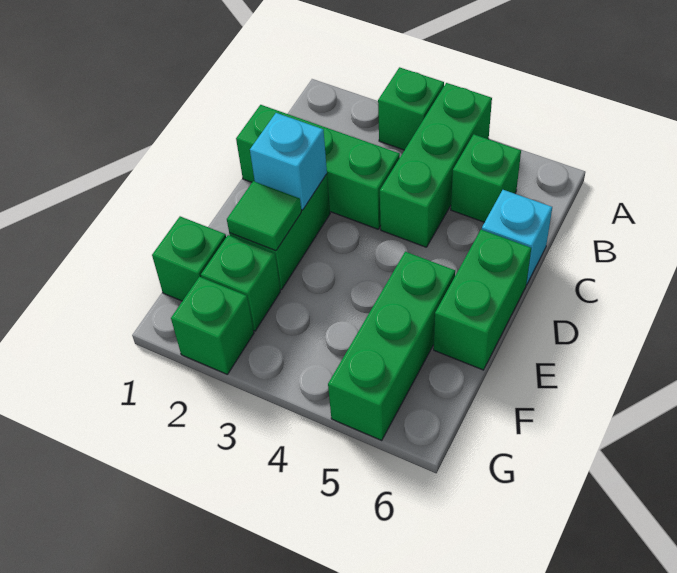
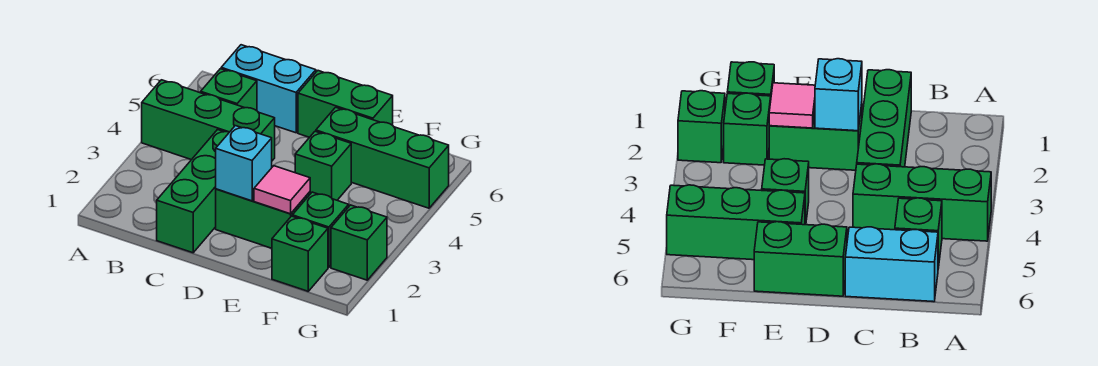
green brick A3 level 1 -> green brick E4 level 1
cyan brick C6 level 1 -> cyan brick B6:C6 level 1
green tile E2 level 2 -> pink tile E2 level 2

